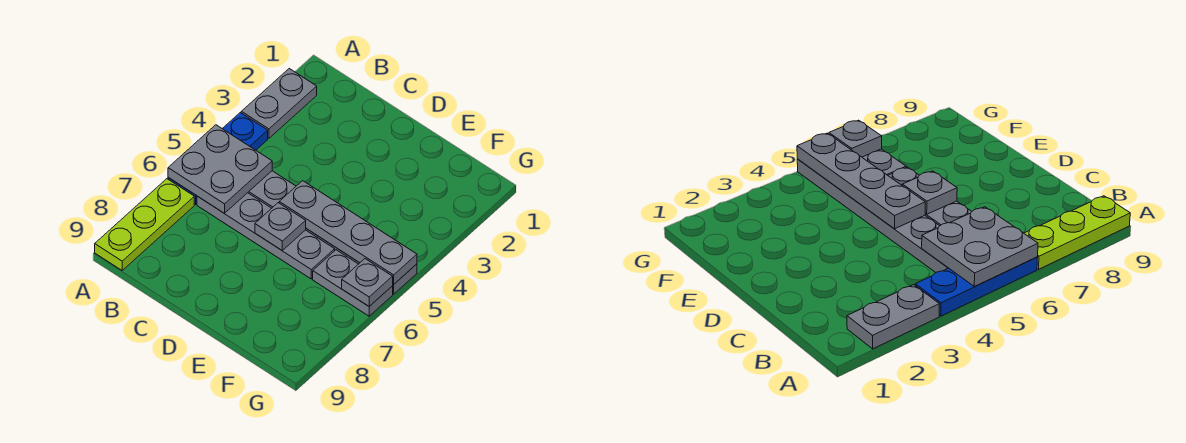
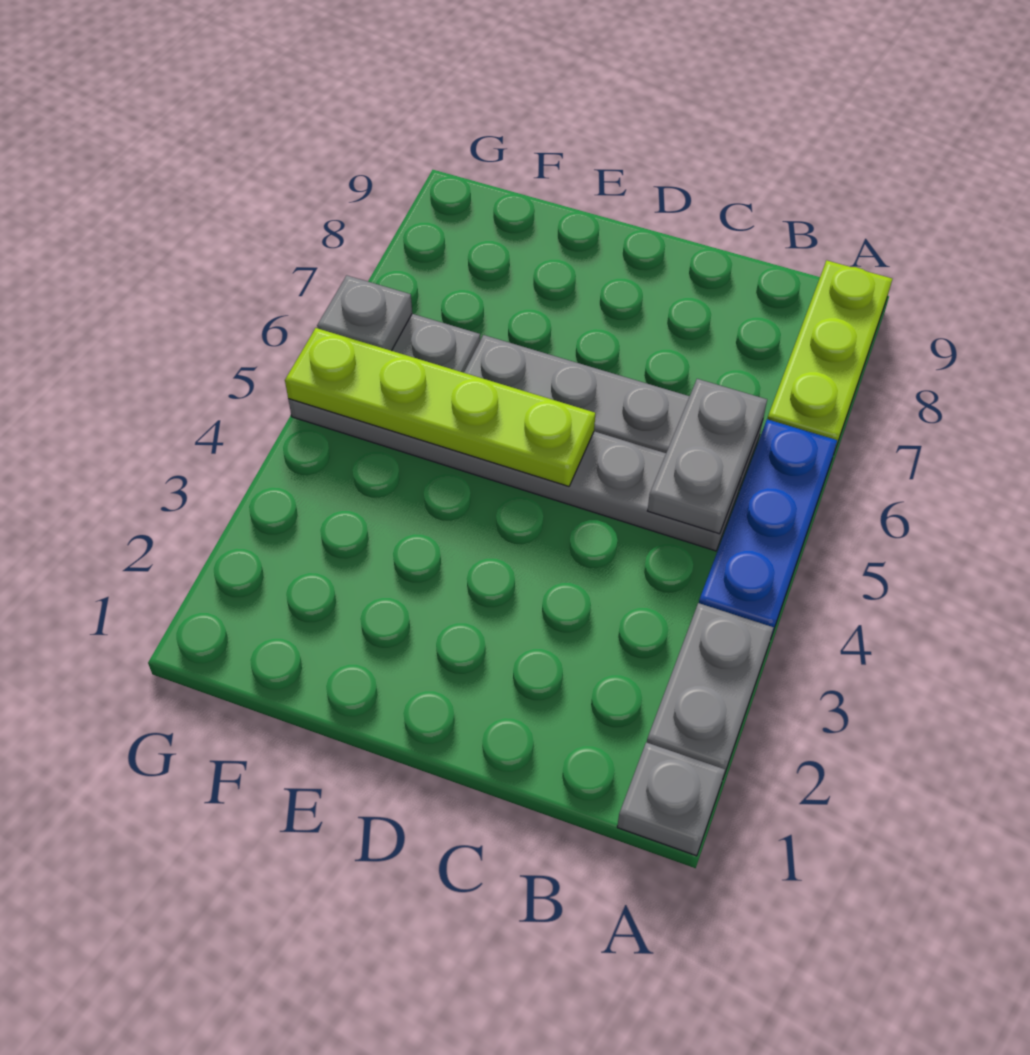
grey plate A5:B6 level 2 -> grey plate B5:B6 level 2
grey plate D5:G5 level 2 -> lime plate D5:G5 level 2
grey plate D6 level 2 -> grey plate A1 level 1

